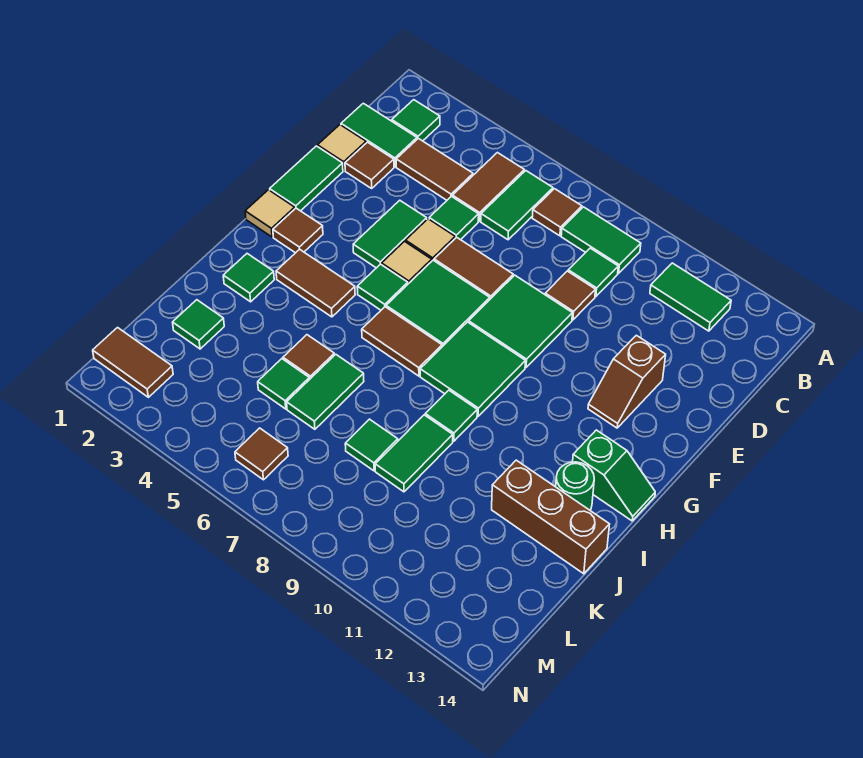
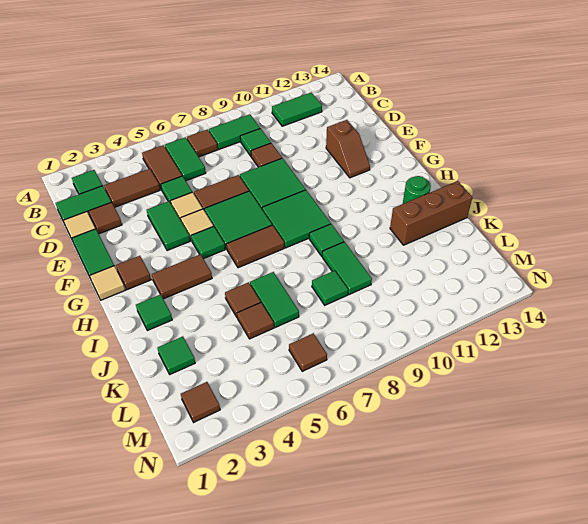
green slope H13:H14 level 1 top 13 -> none
green tile K5 level 1 -> brown tile K5 level 1
brown tile M1:M2 level 1 -> brown tile M2 level 1

